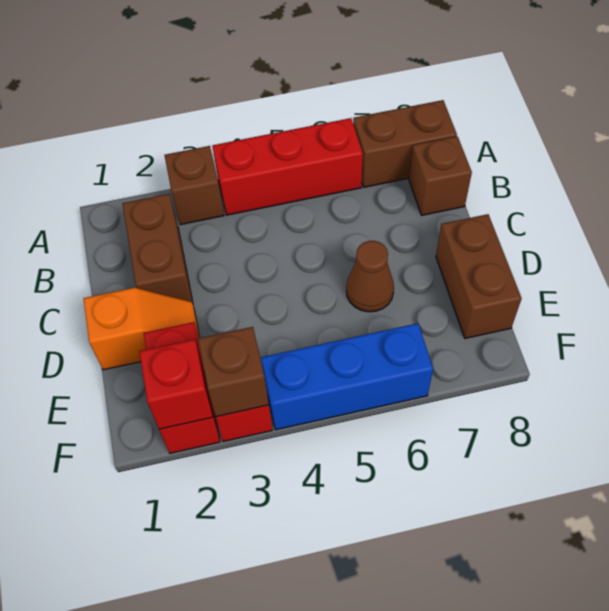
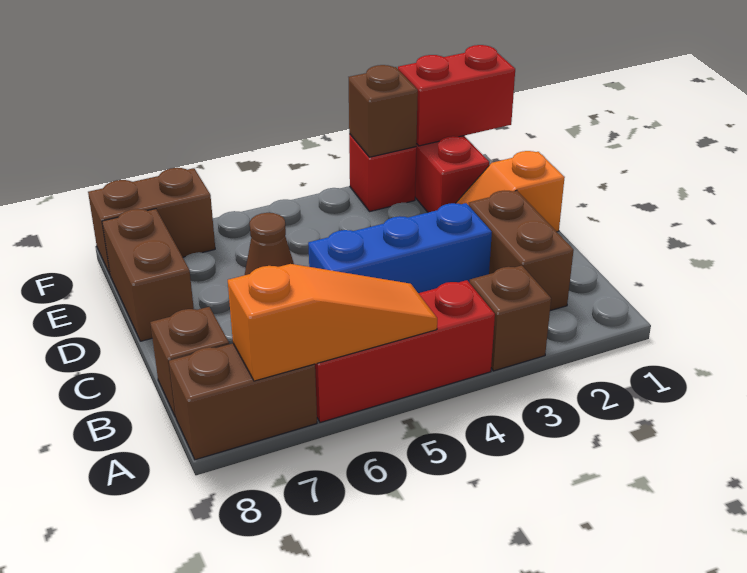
none -> orange slope A5:A7 level 2 top 7
red brick F2 level 2 -> red brick F1:F2 level 2
blue brick F4:F6 level 1 -> blue brick C3:C5 level 1
none -> brown brick F7:F8 level 1

